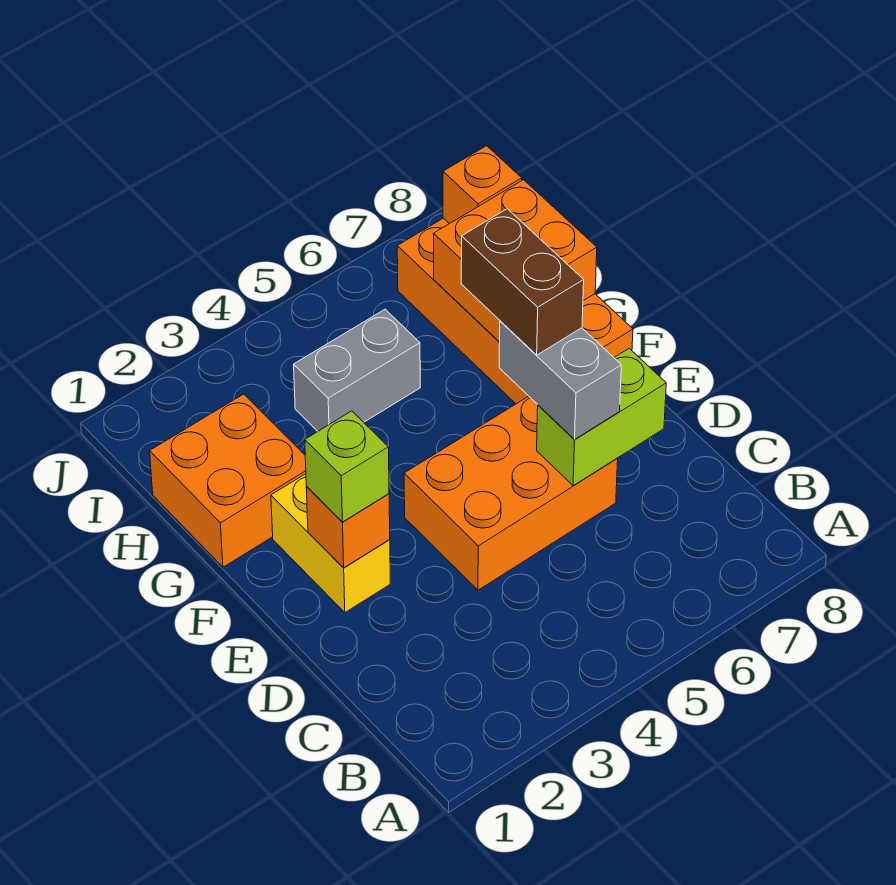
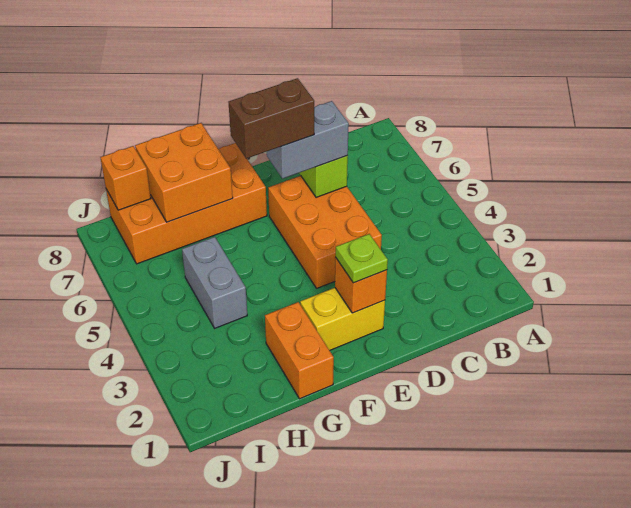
lime brick E2 level 3 -> lime plate E2 level 3
orange brick G1:H2 level 1 -> orange brick G1:G2 level 1

